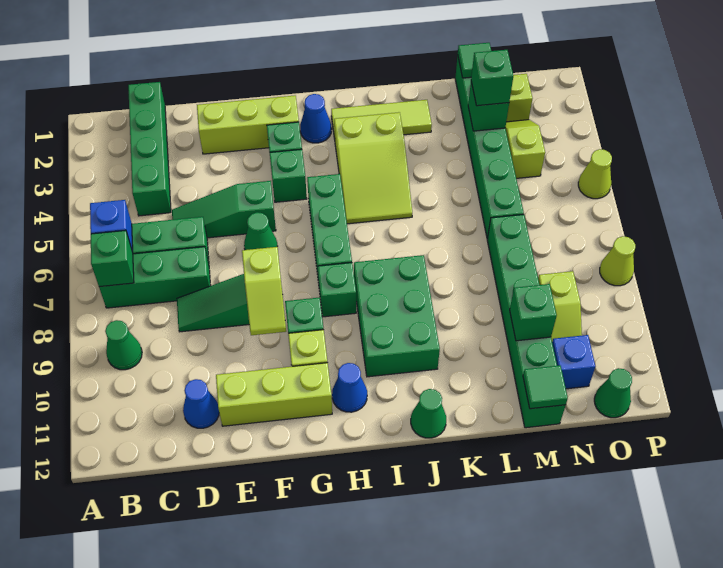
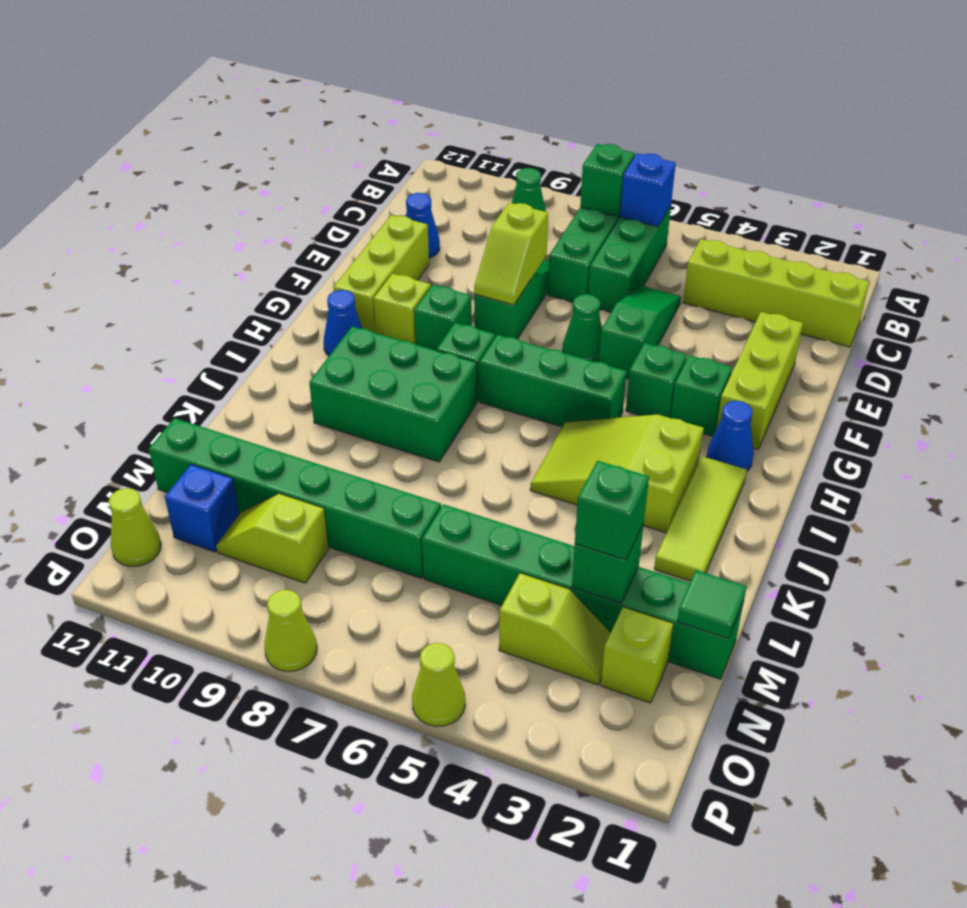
green brick C1:C4 level 1 -> lime brick C1:C4 level 1
lime slope F8:F9 level 2 top 8 -> lime slope E8:F8 level 2 top E
green cone J12 level 1 -> none
green brick M10 level 2 -> none
green tile M12 level 2 -> none
green cone O12 level 1 -> lime cone O12 level 1

